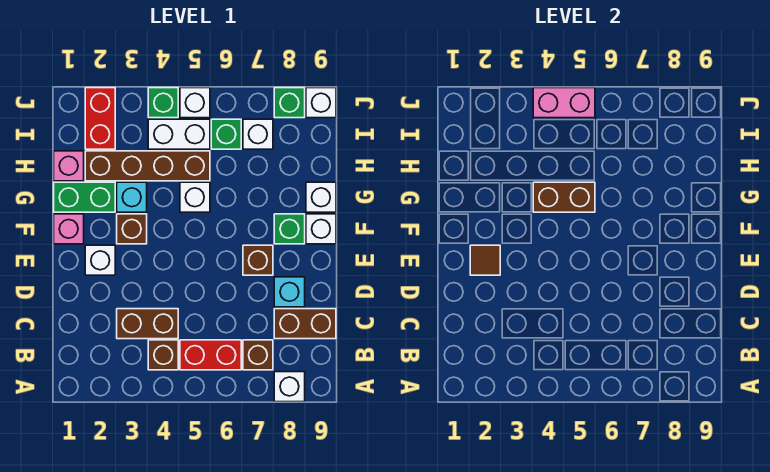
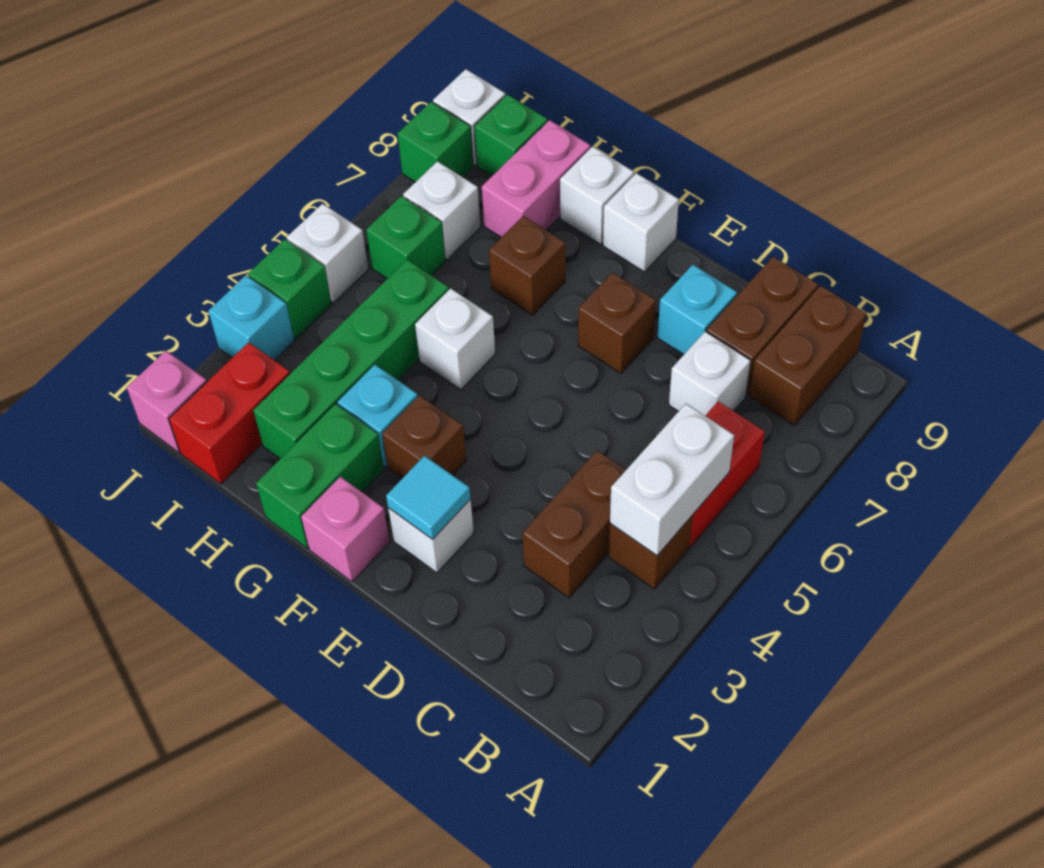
white brick A8 level 1 -> white brick C7 level 1
brown brick B7 level 1 -> brown brick G7 level 1
brown tile E2 level 2 -> cyan tile E2 level 2
green brick F8 level 1 -> green brick I9 level 1
brown brick G4:G5 level 2 -> brown brick B8:B9 level 1
pink brick H1 level 1 -> pink brick J1 level 1
brown brick H2:H5 level 1 -> green brick H2:H5 level 1
red brick I2:J2 level 1 -> red brick I1:I2 level 1
white brick I4:I5 level 1 -> white brick B4:B5 level 2
none -> cyan brick J3 level 1
pink brick J4:J5 level 2 -> pink brick H8:H9 level 1

